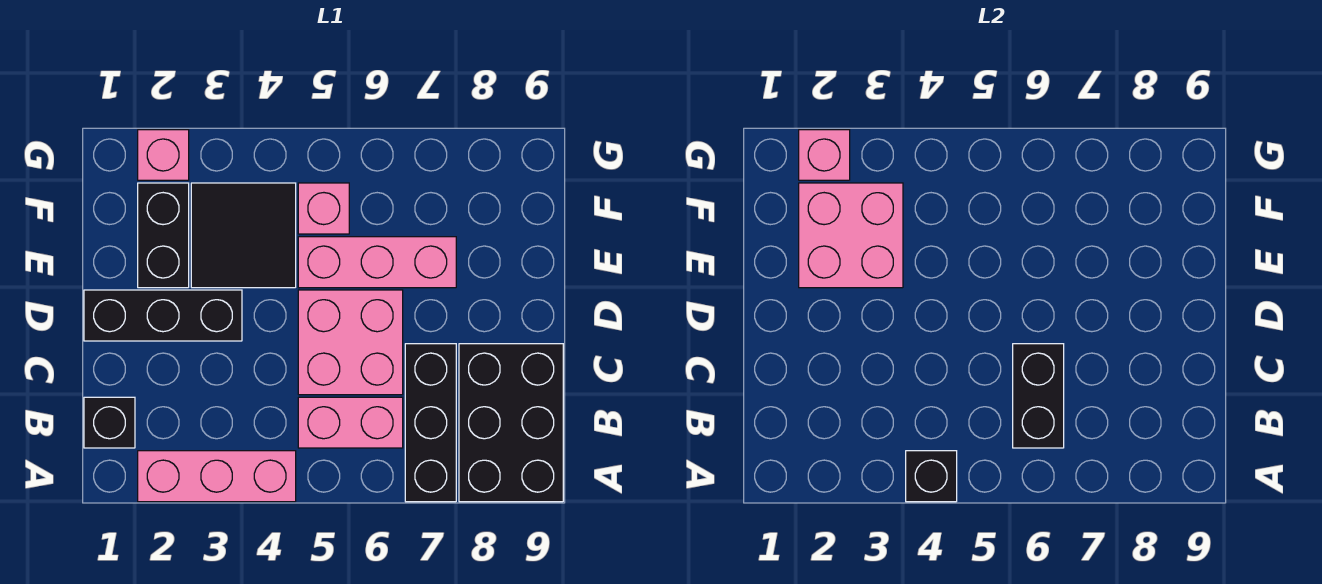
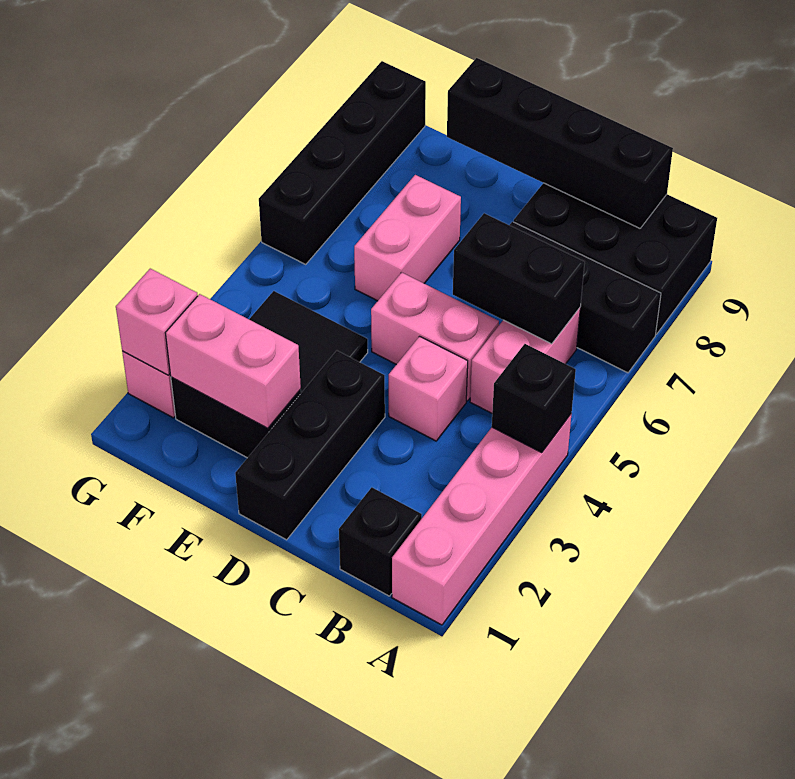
pink brick A2:A4 level 1 -> pink brick A1:A4 level 1
none -> black brick B9:E9 level 2
pink brick C5:D6 level 1 -> pink brick C5:D5 level 1
pink brick E2:F3 level 2 -> pink brick E2:F2 level 2
pink brick E5:E7 level 1 -> pink brick E6:E7 level 1
pink brick F5 level 1 -> pink brick C4 level 1
none -> black brick G6:G9 level 1

